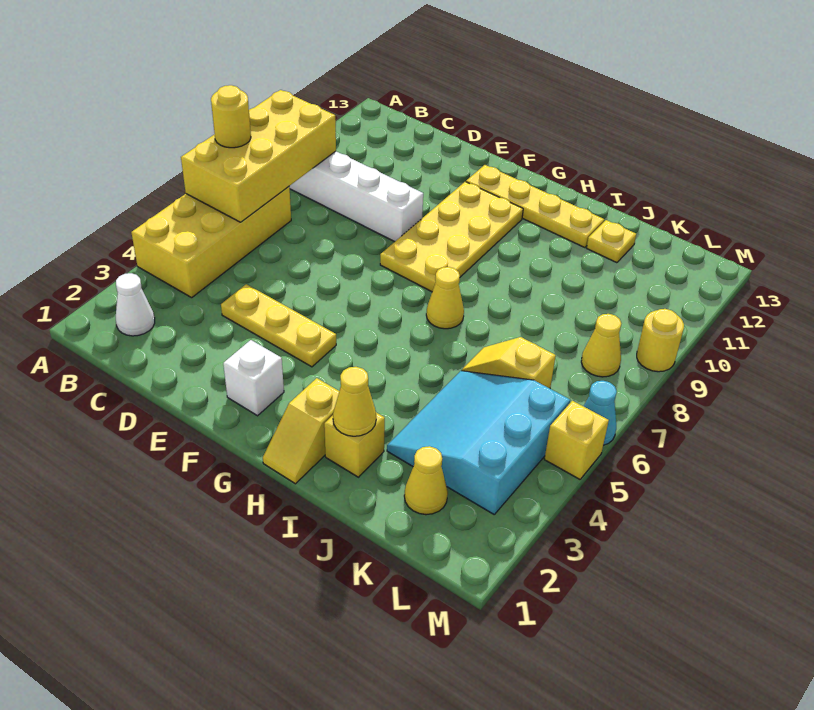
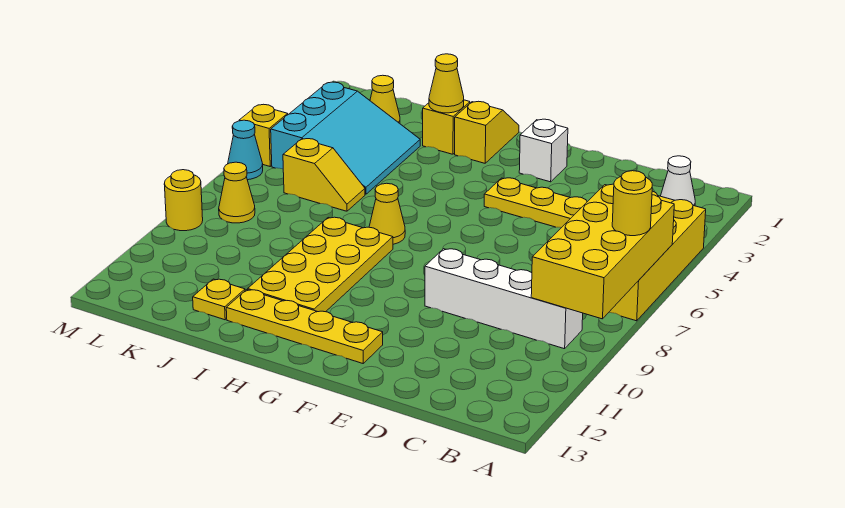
yellow plate F8:G11 level 1 -> yellow plate H8:I11 level 1

